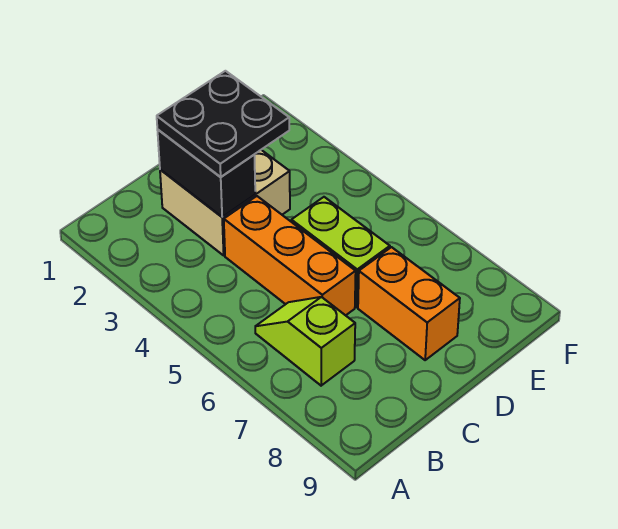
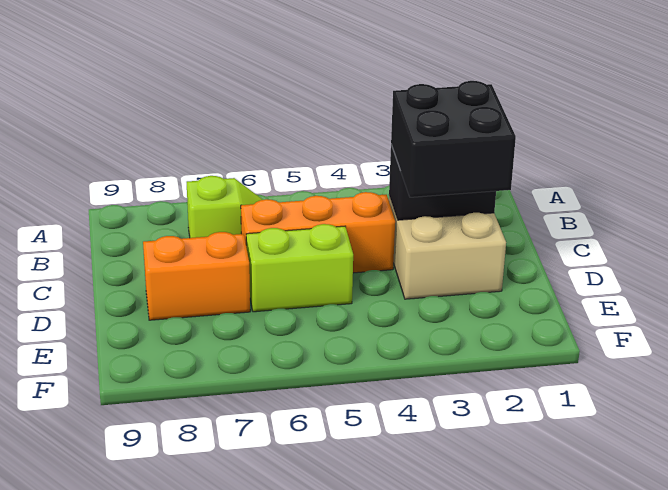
black plate C2:D3 level 3 -> black brick C2:D3 level 3

